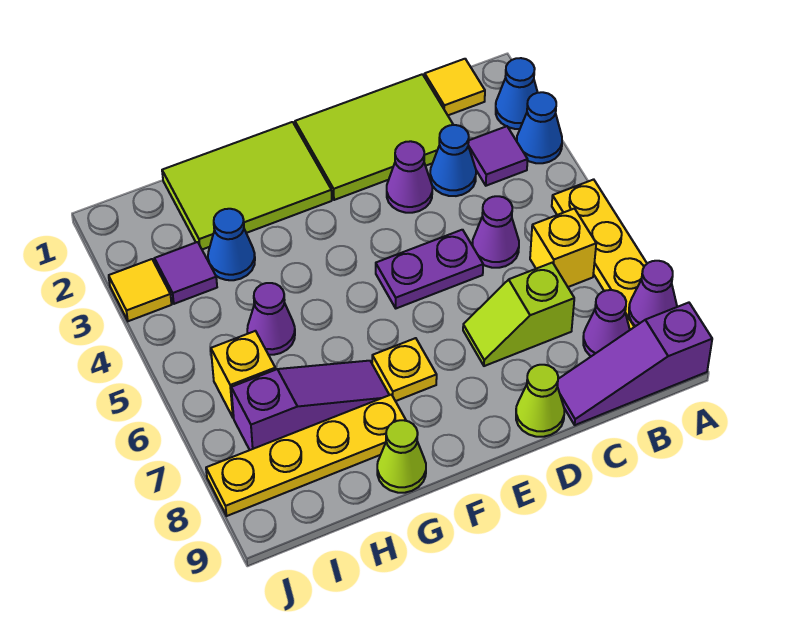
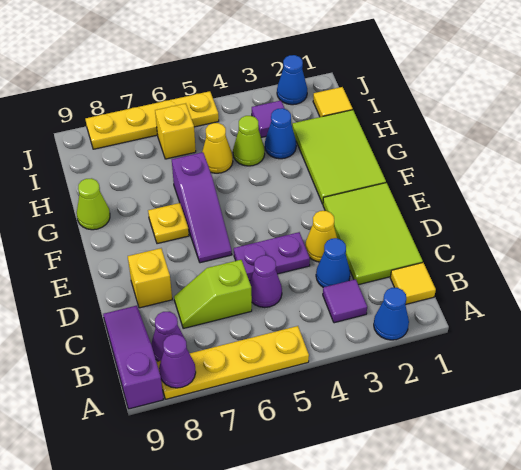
blue cone A3 level 1 -> blue cone J2 level 1
yellow brick B6 level 1 -> yellow brick D8 level 1
lime slope C7:D7 level 1 top C -> lime slope C6:C7 level 1 top 6
purple cone D3 level 1 -> yellow cone D3 level 1
purple plate D5:E5 level 1 -> purple plate D4:D5 level 1
lime cone D9 level 1 -> lime cone H4 level 1
purple slope G7:I7 level 1 top I -> purple slope E6:G6 level 1 top G
yellow plate G8:J8 level 1 -> yellow plate J5:J8 level 1
purple cone H5 level 1 -> yellow cone H5 level 1
yellow tile J3 level 1 -> yellow tile I1 level 1

